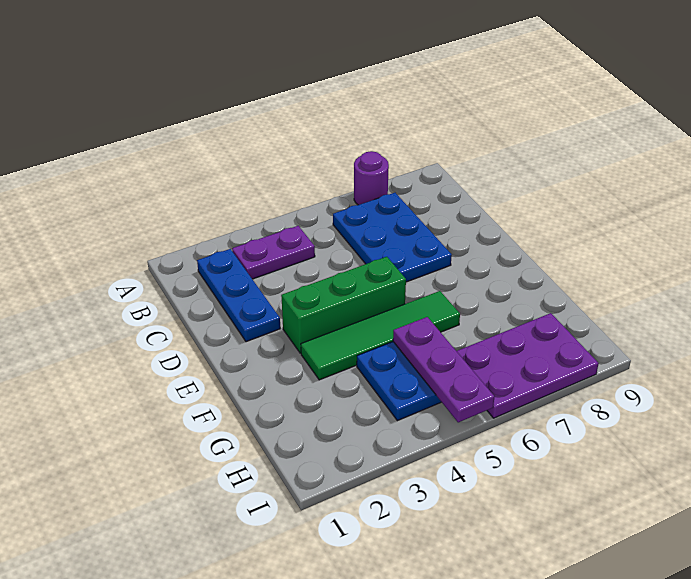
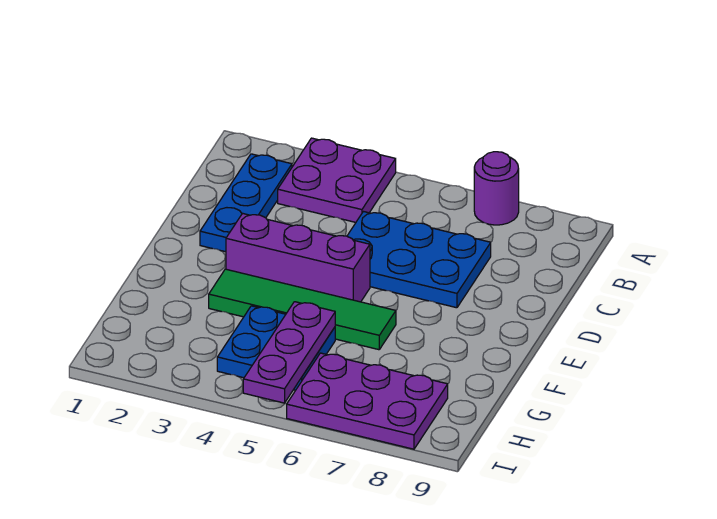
purple plate B3:B4 level 1 -> purple plate A3:B4 level 1
blue plate B6:D7 level 1 -> blue plate C5:D7 level 1
green brick E3:E5 level 1 -> purple brick E3:E5 level 1

